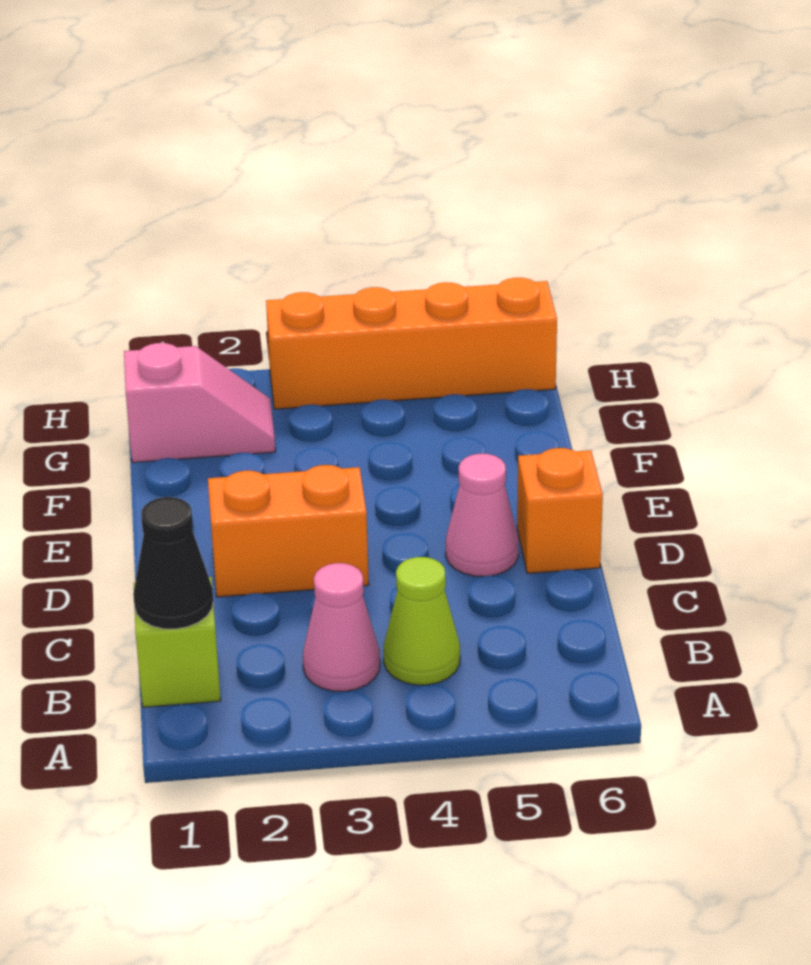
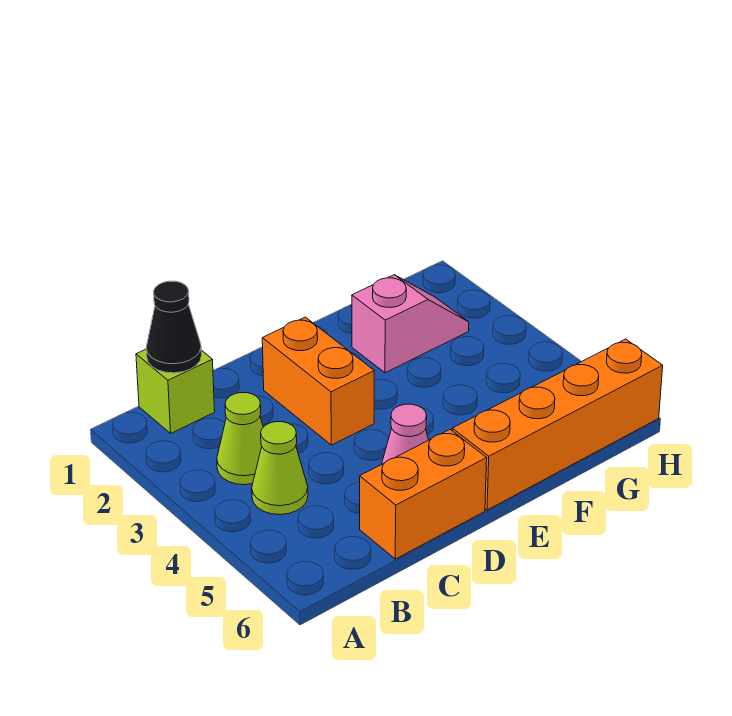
pink cone B3 level 1 -> lime cone B3 level 1
orange brick D6 level 1 -> orange brick C6:D6 level 1
pink slope G1:G2 level 1 top 1 -> pink slope F2:G2 level 1 top F
orange brick H3:H6 level 1 -> orange brick E6:H6 level 1

